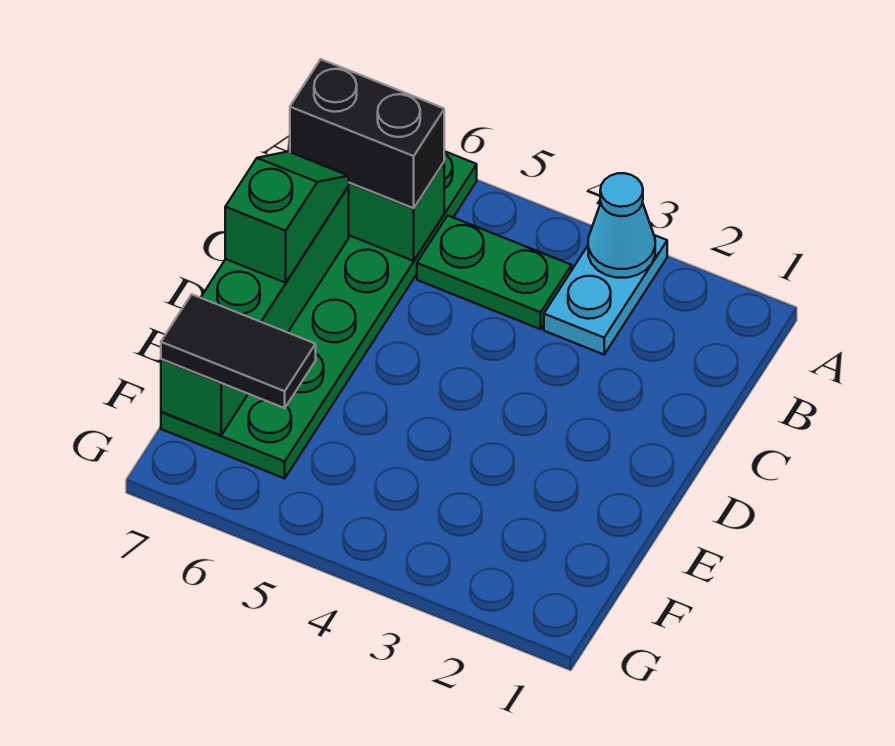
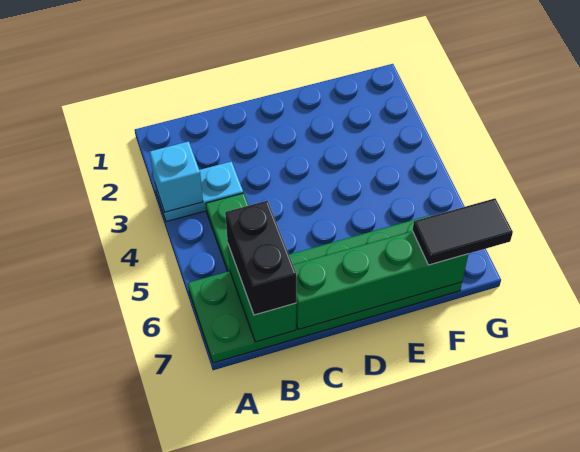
cyan cone A3 level 2 -> cyan brick A3 level 2
green slope C7:D7 level 3 top D -> none
black tile F6:F7 level 3 -> black tile F7:G7 level 3

